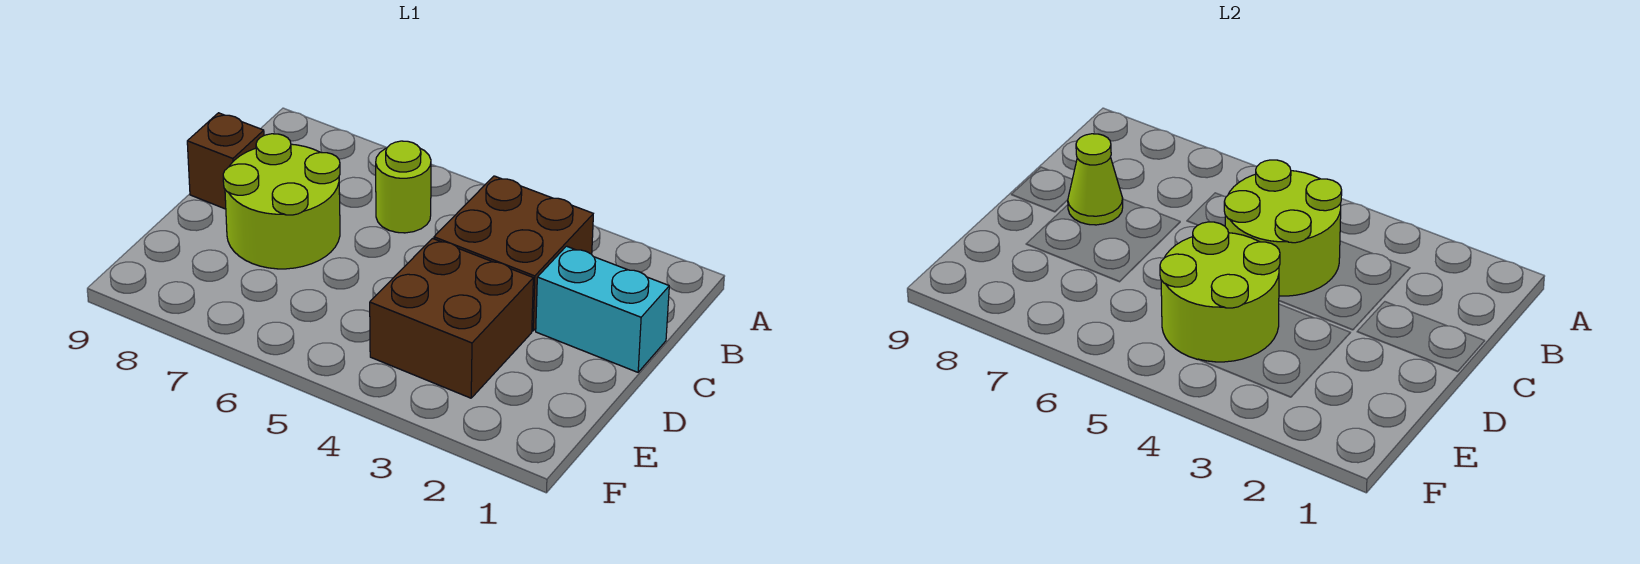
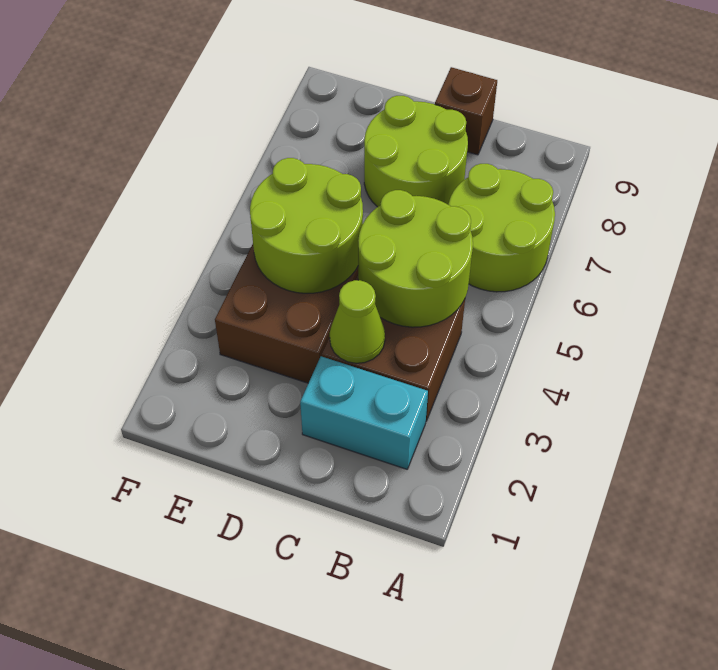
lime round brick B6 level 1 -> lime round brick A6:B7 level 1
cyan brick C1:C2 level 1 -> cyan brick B2:C2 level 1
lime cone C8 level 2 -> lime cone C3 level 2

